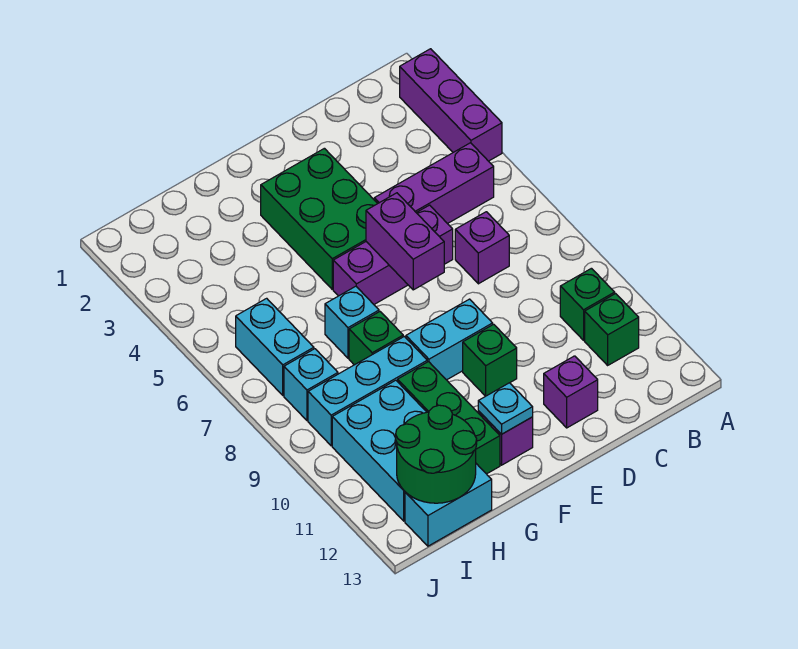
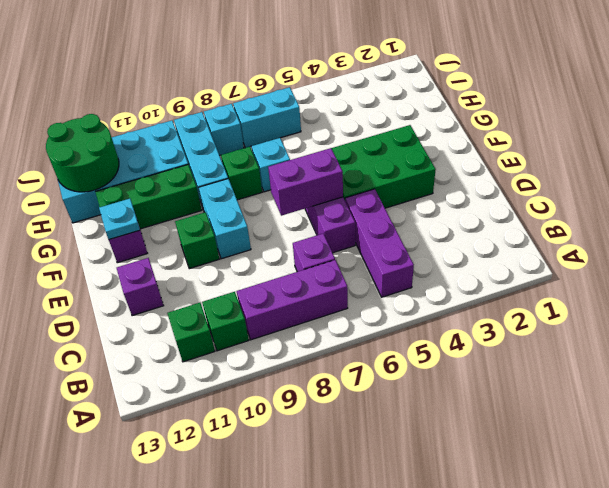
purple brick A2:A4 level 1 -> purple brick B7:B9 level 1

